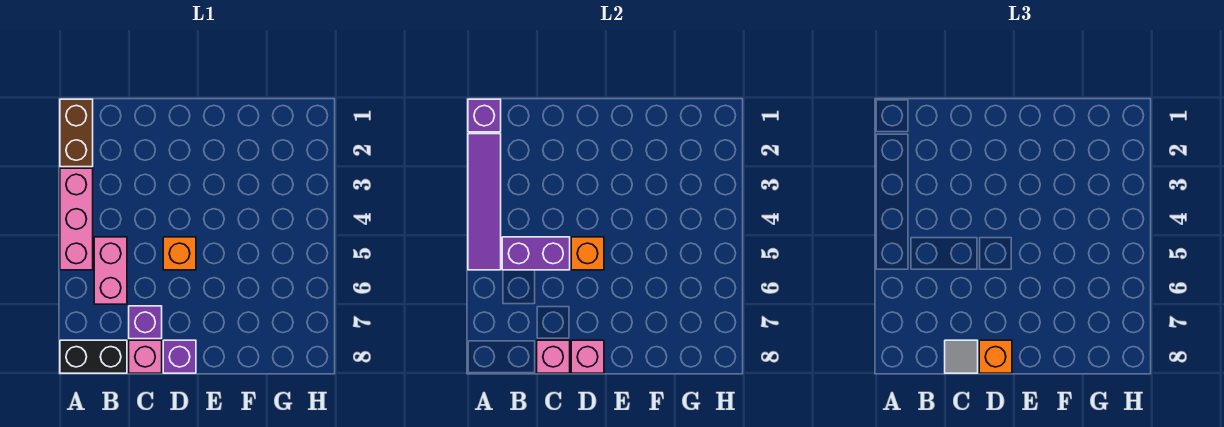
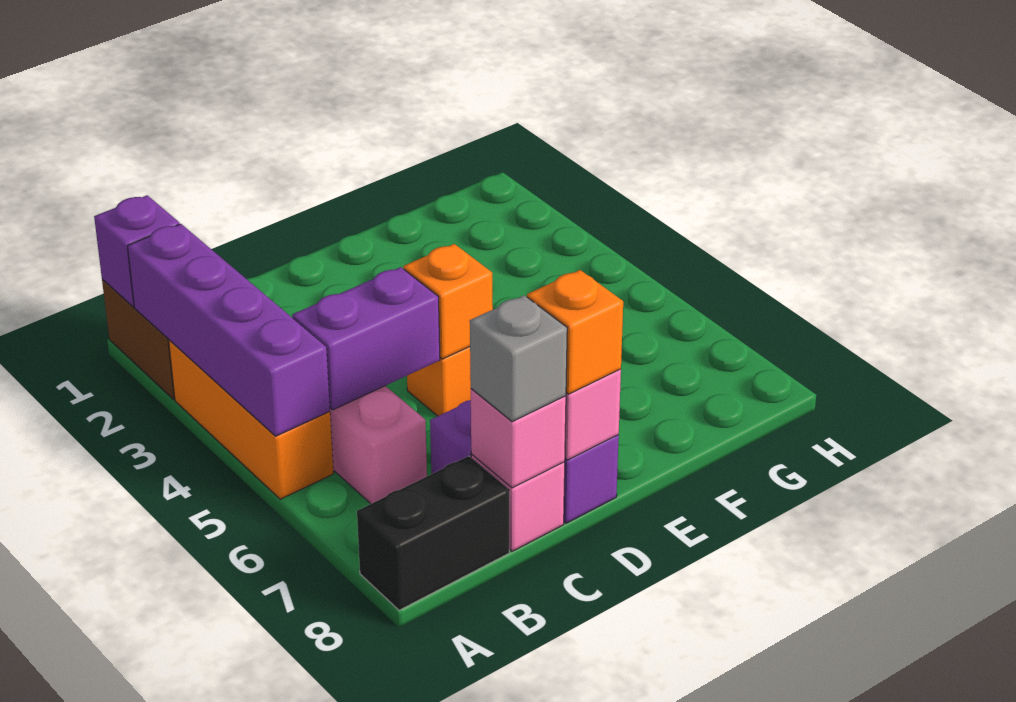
purple tile A2:A5 level 2 -> purple brick A2:A5 level 2
pink brick A3:A5 level 1 -> orange brick A3:A5 level 1
grey tile C8 level 3 -> grey brick C8 level 3

